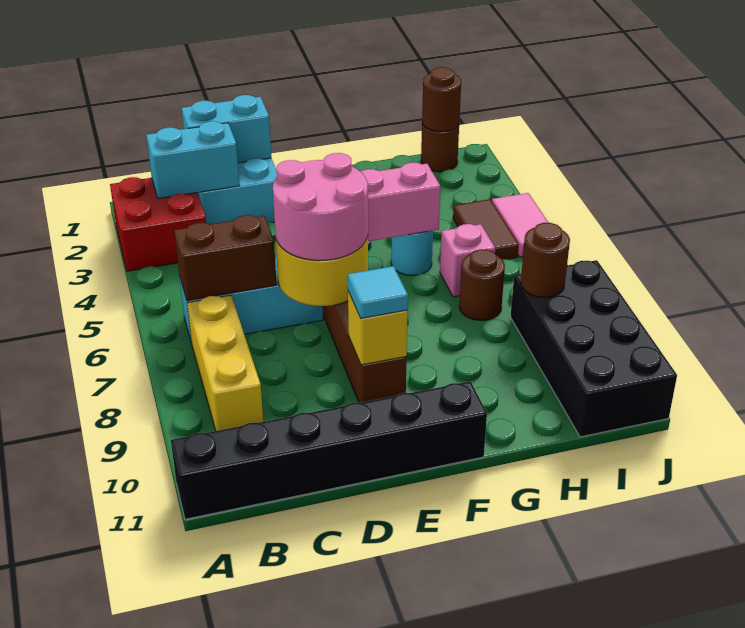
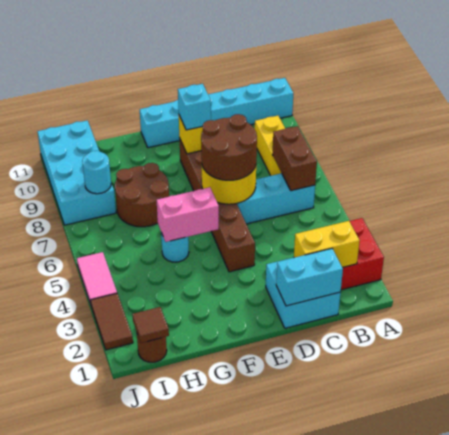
black brick A11:F11 level 1 -> cyan brick A11:F11 level 1
cyan brick B2:C2 level 2 -> yellow brick B2:C2 level 2
brown brick B6:C6 level 2 -> brown brick B6:B7 level 2
yellow brick B7:B9 level 1 -> yellow brick B8:B9 level 1
pink round brick D6:E7 level 3 -> brown round brick D6:E7 level 3
cyan tile E9 level 3 -> cyan brick E9 level 3
pink brick H6 level 1 -> none
brown round brick H7 level 1 -> brown round brick G7:H8 level 1
brown round brick I1 level 2 -> brown tile I1 level 2
brown tile I4:I5 level 1 -> brown tile J2:J3 level 1
black brick I8:J11 level 1 -> cyan brick I8:J11 level 1
brown round brick I8 level 2 -> cyan round brick I8 level 2

